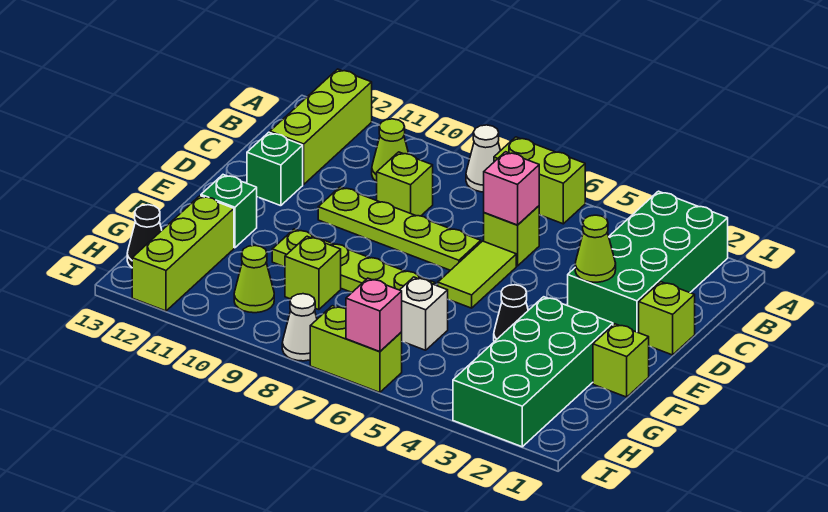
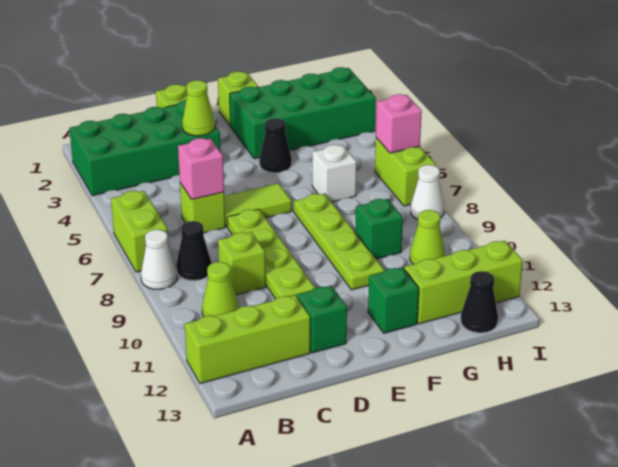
none -> black cone B8 level 1
lime brick G9 level 1 -> green brick G9 level 1

